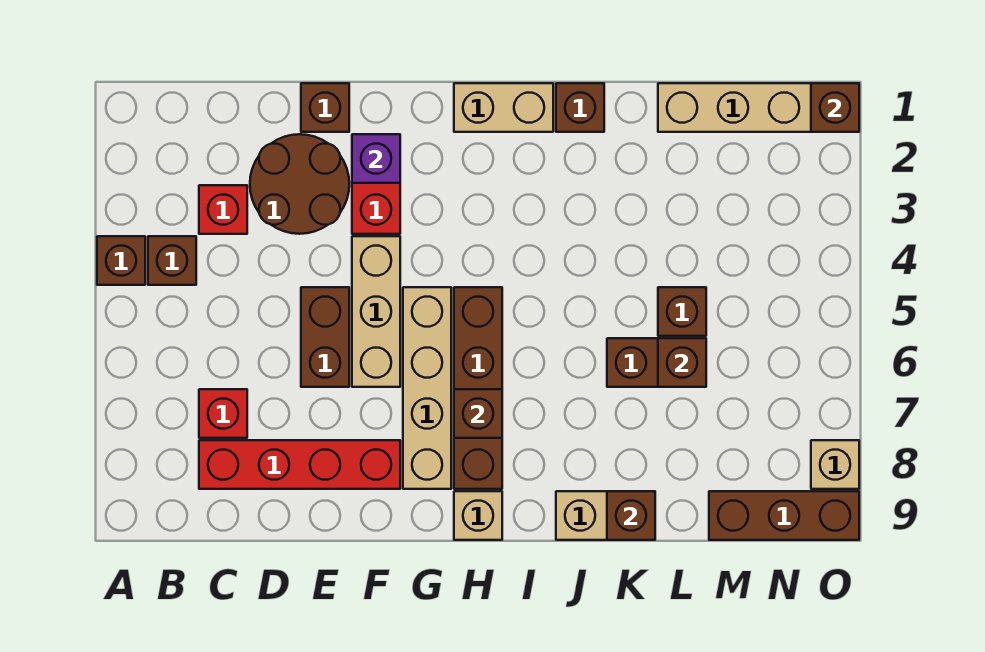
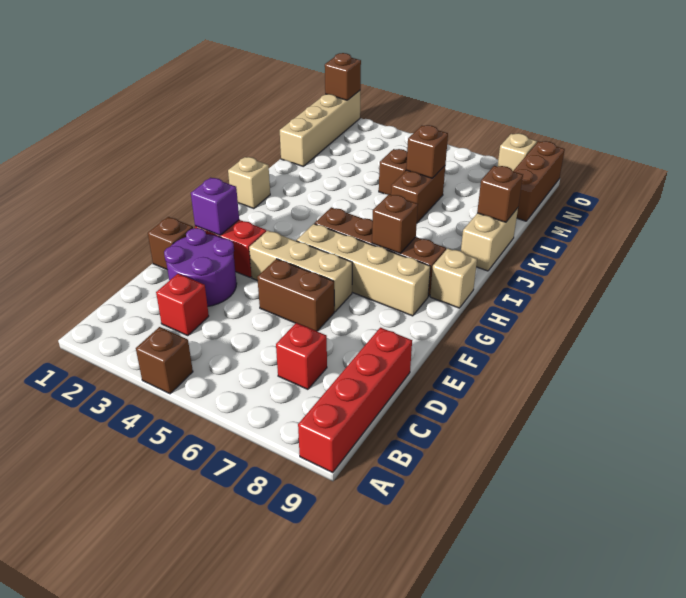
brown brick B4 level 1 -> none
red brick C8:F8 level 1 -> red brick A9:D9 level 1
brown round brick D2:E3 level 1 -> purple round brick D2:E3 level 1
tan brick H1:I1 level 1 -> tan brick I1 level 1
brown brick J1 level 1 -> none

